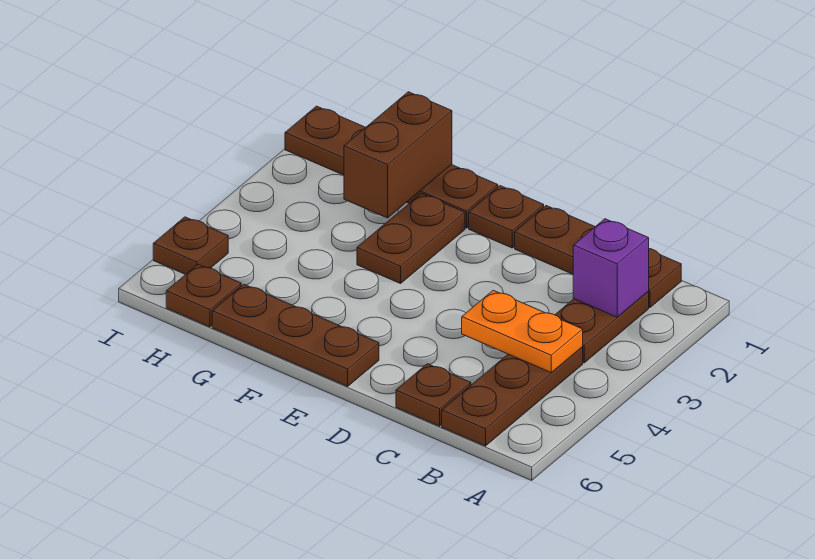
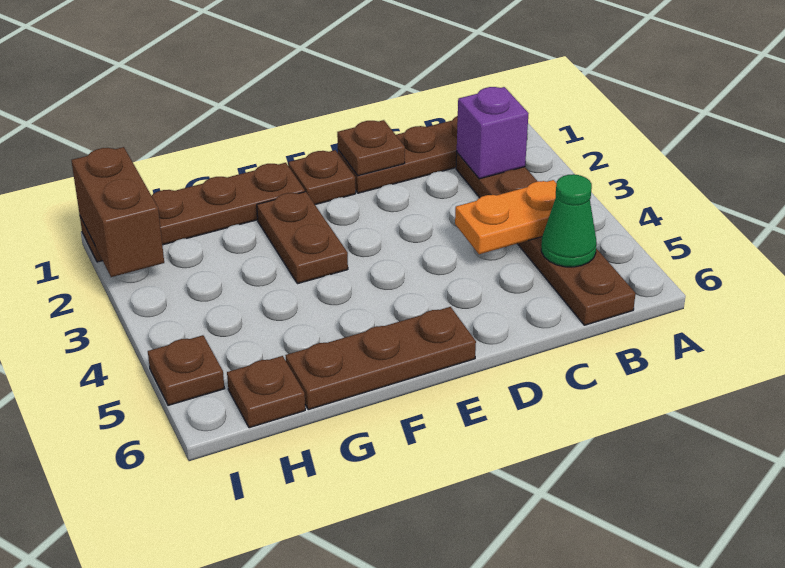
none -> green cone B5 level 2
brown plate C6 level 1 -> brown plate D1 level 2
brown brick G1:G2 level 2 -> brown brick I1:I2 level 2

